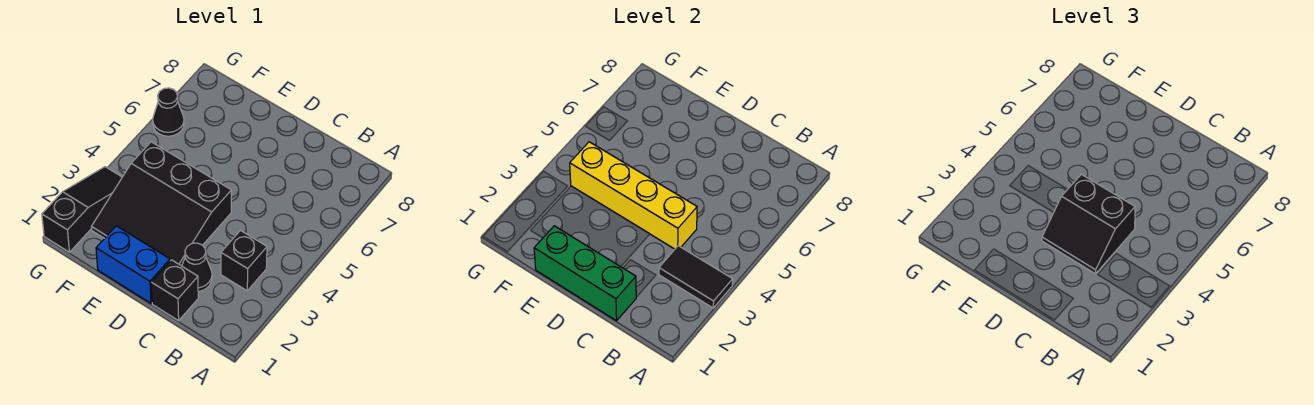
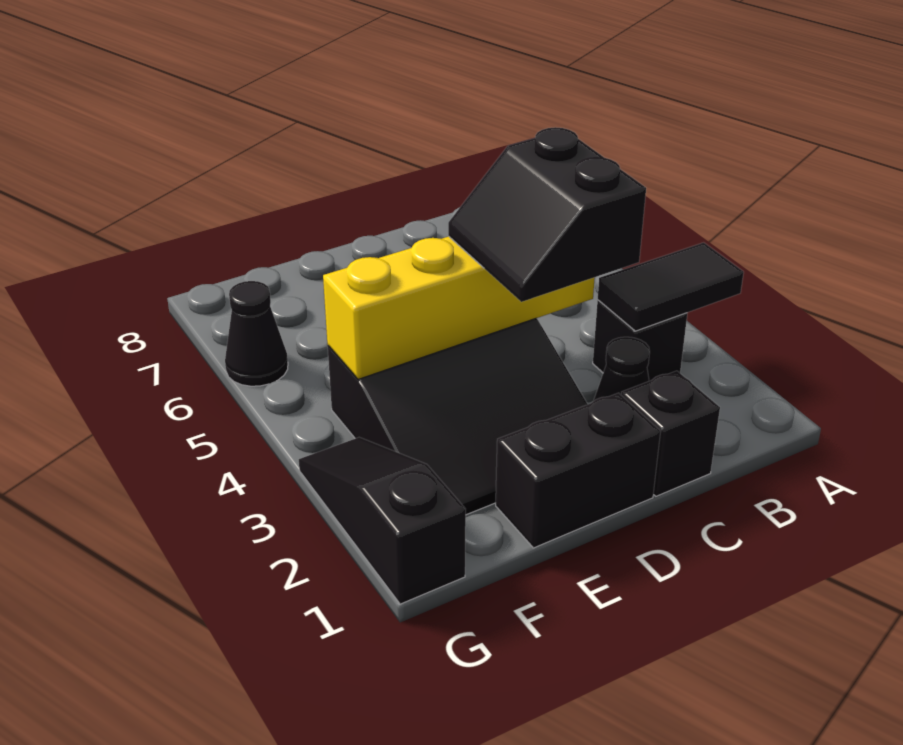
green brick C1:E1 level 2 -> none
black slope C3:D4 level 3 top 4 -> black slope C3:D4 level 3 top C
blue brick D1:E1 level 1 -> black brick D1:E1 level 1

